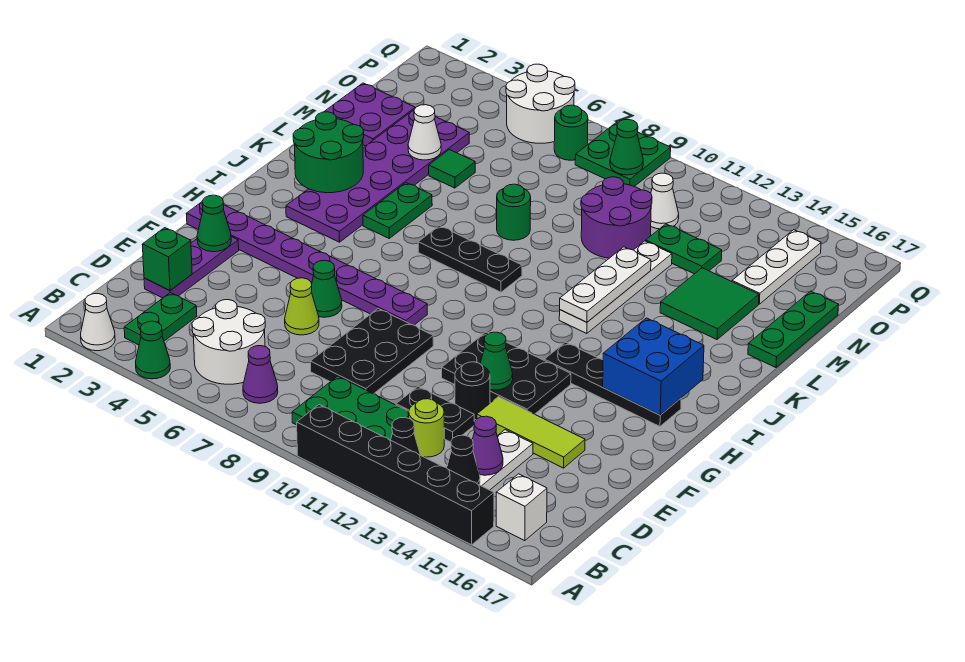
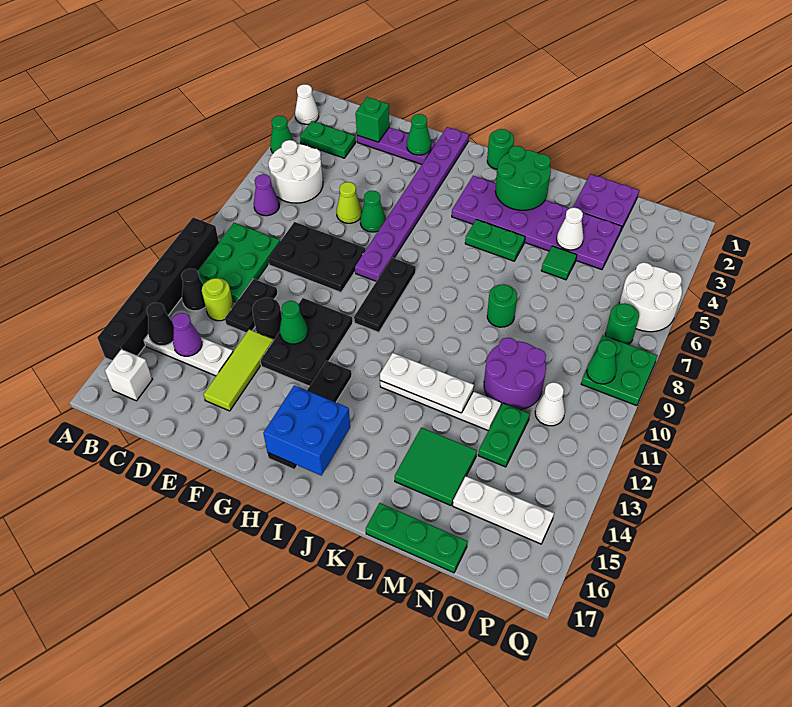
none -> green round brick I1 level 1
black plate J7:J9 level 1 -> black plate H8:H10 level 1

